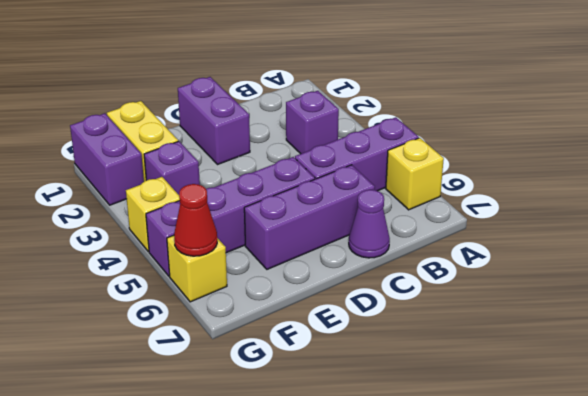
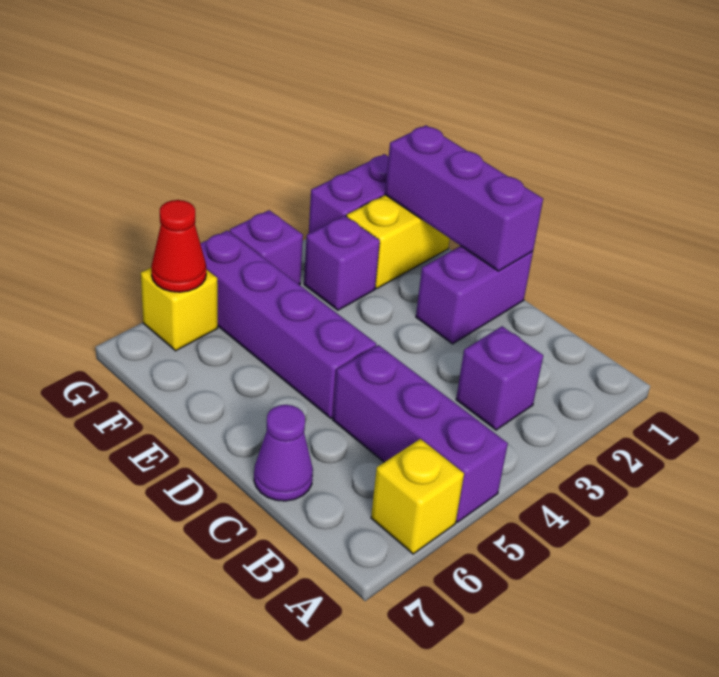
purple brick C6:E6 level 1 -> purple brick D1:F1 level 2
yellow brick G4 level 1 -> purple brick G4 level 1

